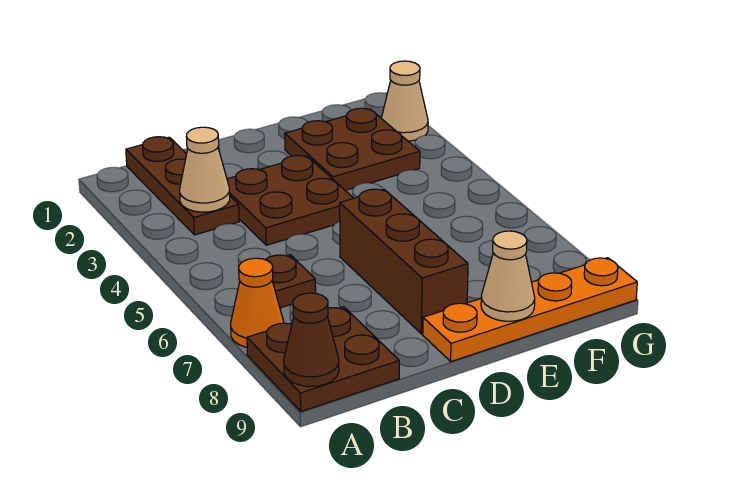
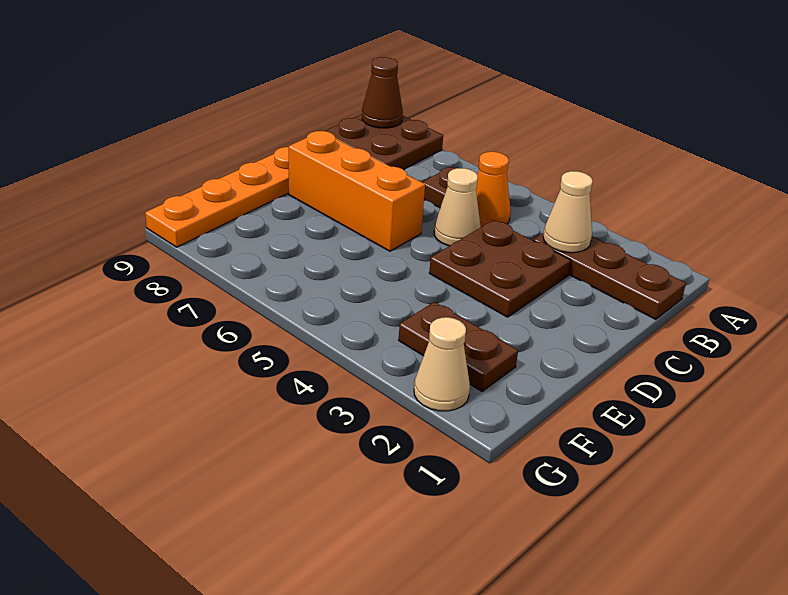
orange cone A7 level 1 -> orange cone B5 level 1
brown brick D6:D8 level 1 -> orange brick D6:D8 level 1
brown plate E2:F3 level 1 -> brown plate F2:F3 level 1
tan cone E9 level 2 -> tan cone C5 level 1

